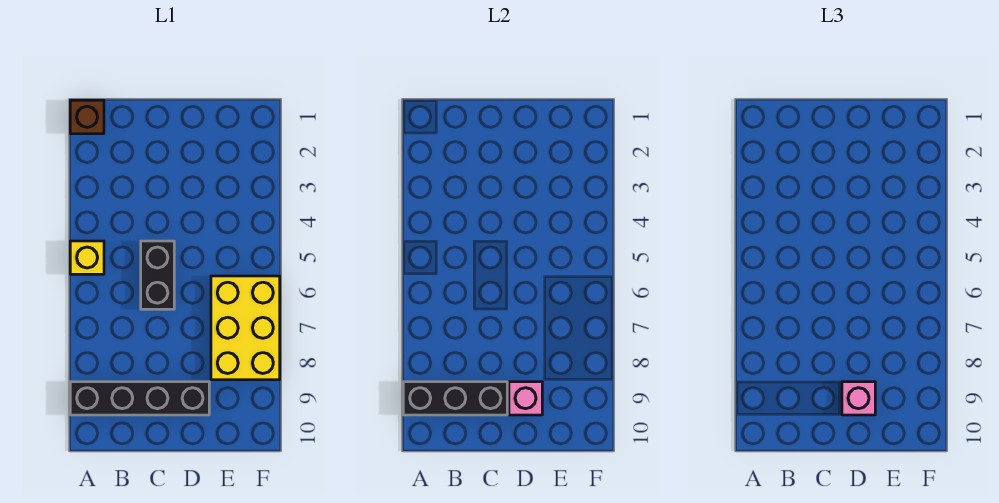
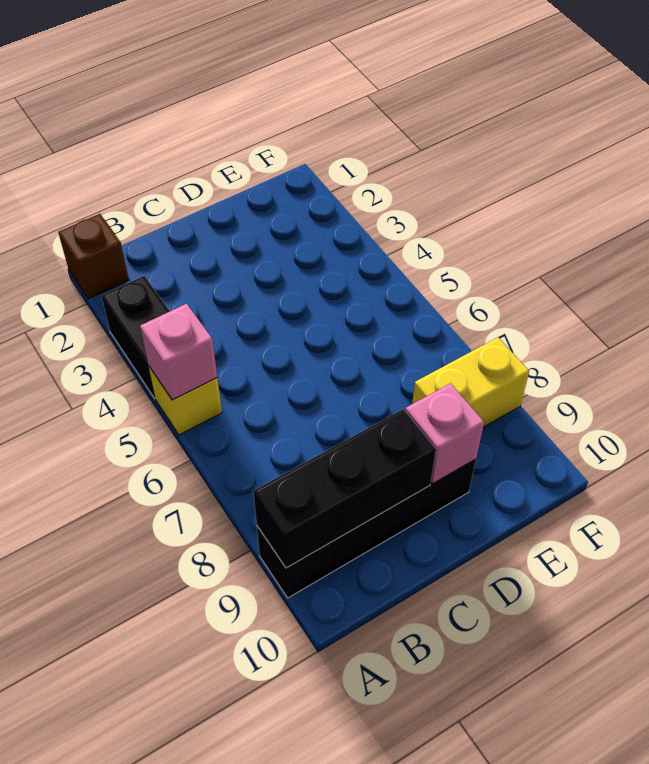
black brick C5:C6 level 1 -> black brick A3:A4 level 1
pink brick D9 level 3 -> pink brick A5 level 2
yellow brick E6:F8 level 1 -> yellow brick E8:F8 level 1

